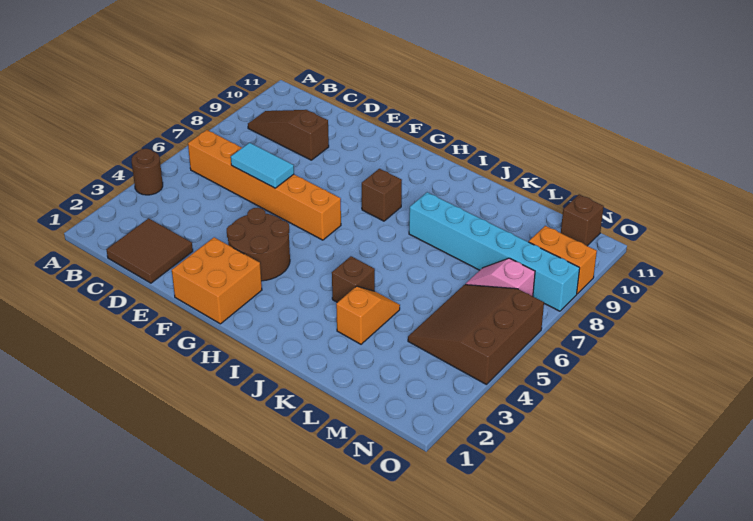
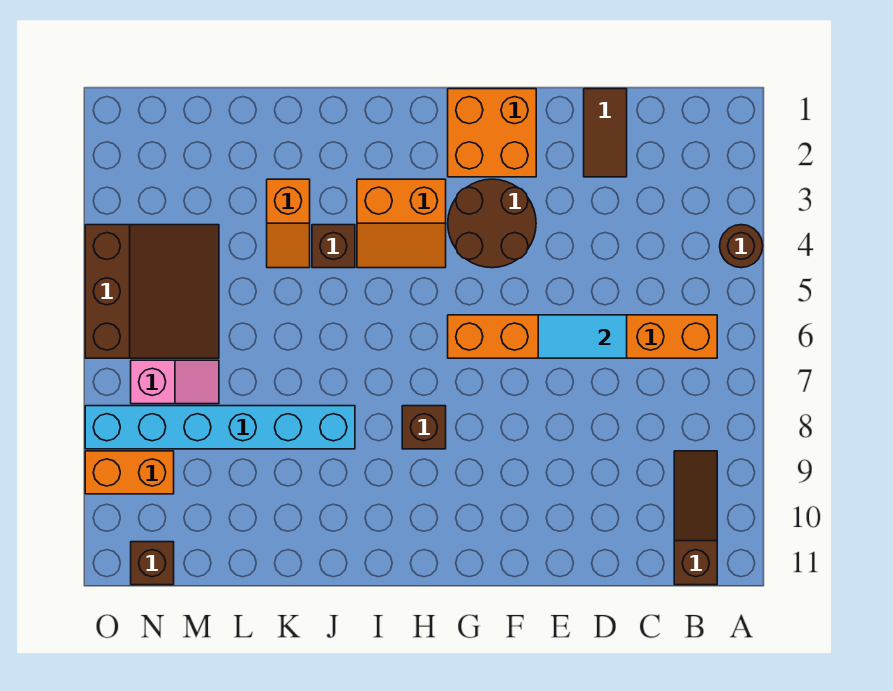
brown slope B9:D9 level 1 top D -> brown slope B9:B11 level 1 top 11
brown tile C1:D2 level 1 -> brown tile D1:D2 level 1
none -> orange slope H3:I4 level 1 top 3

